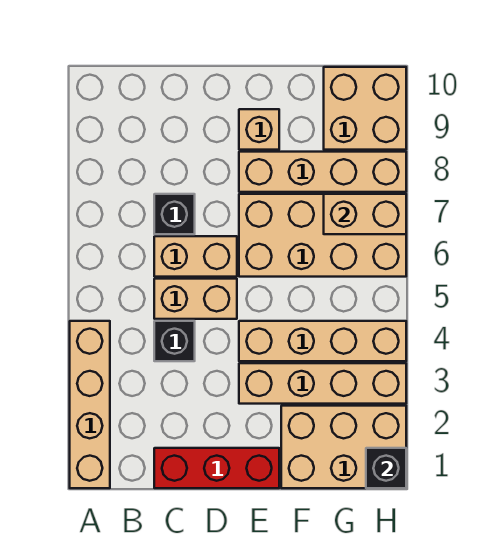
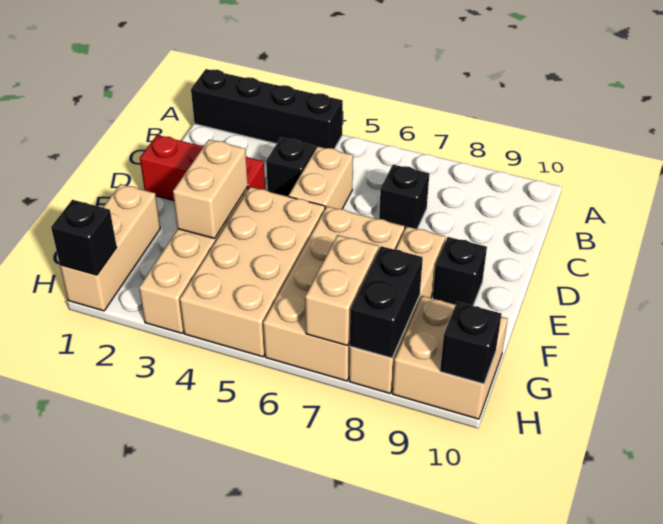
tan brick A1:A4 level 1 -> black brick A1:A4 level 1
red brick C1:E1 level 1 -> red brick D1:D3 level 1
tan brick C6:D6 level 1 -> tan brick E3:F3 level 2
tan brick E4:H4 level 1 -> tan brick E4:H5 level 1
tan brick E9 level 1 -> black brick E9 level 1
tan brick F1:H2 level 1 -> tan brick F1:H1 level 1
none -> black brick G8:H8 level 2
none -> black brick H10 level 2

